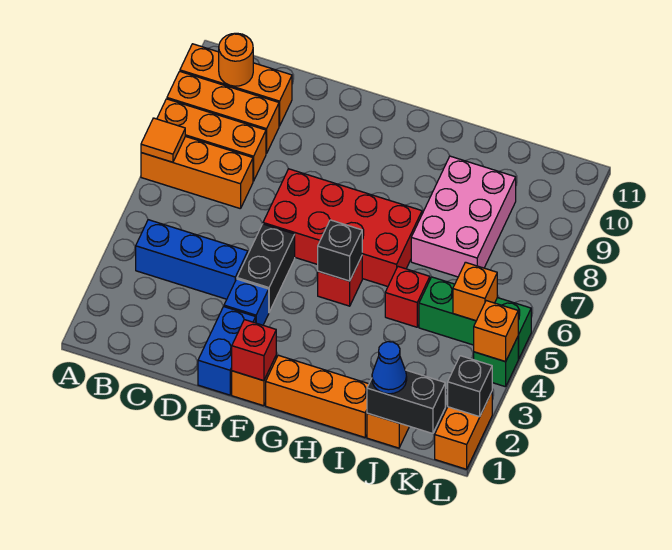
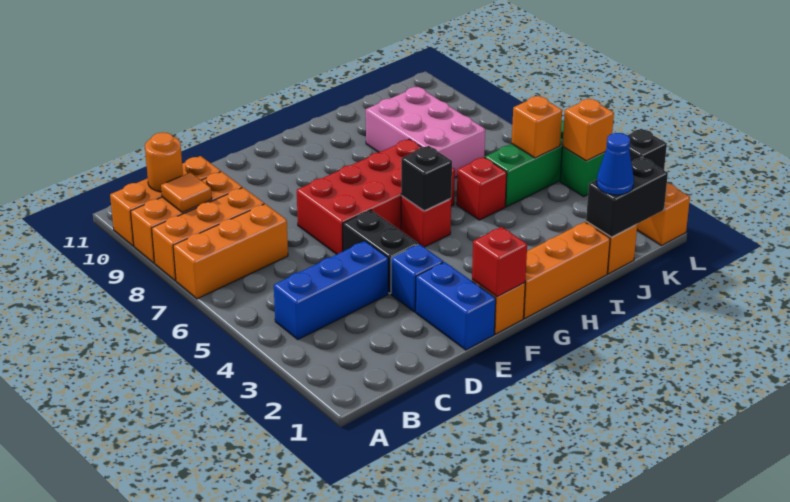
orange tile A7 level 2 -> orange tile B9 level 2

